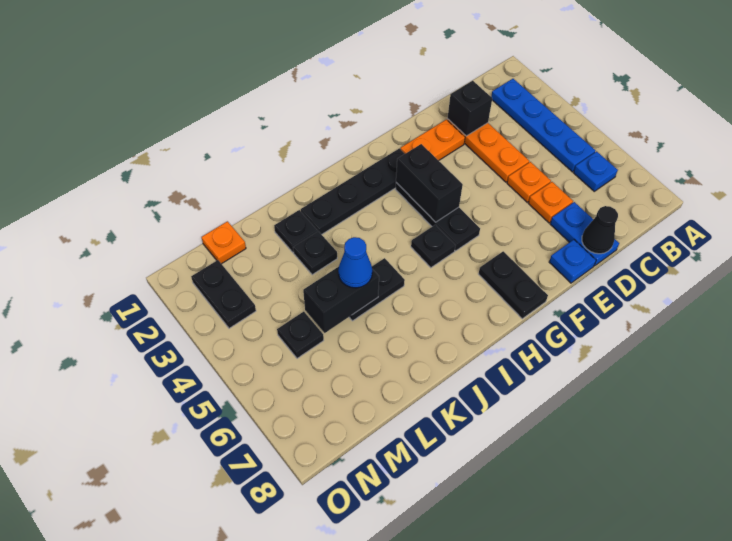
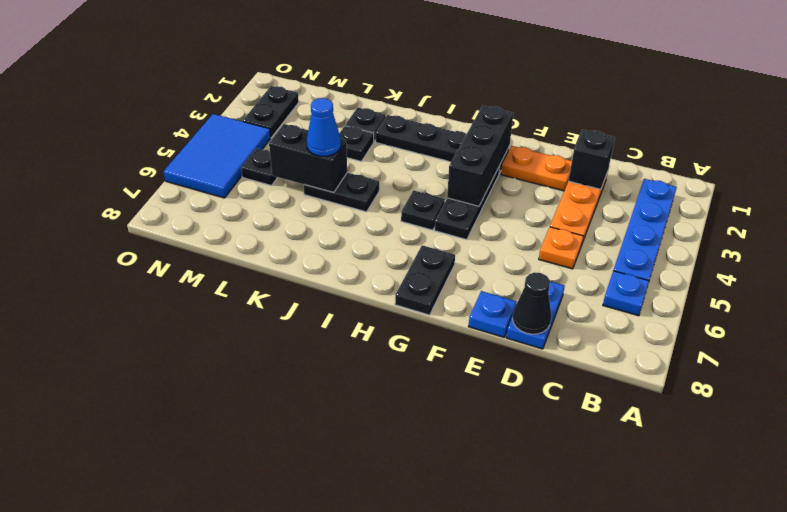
orange plate D6 level 1 -> none
black brick G3:G4 level 2 -> black brick G2:G4 level 2
orange plate M1 level 1 -> none
none -> blue tile N4:O6 level 1

